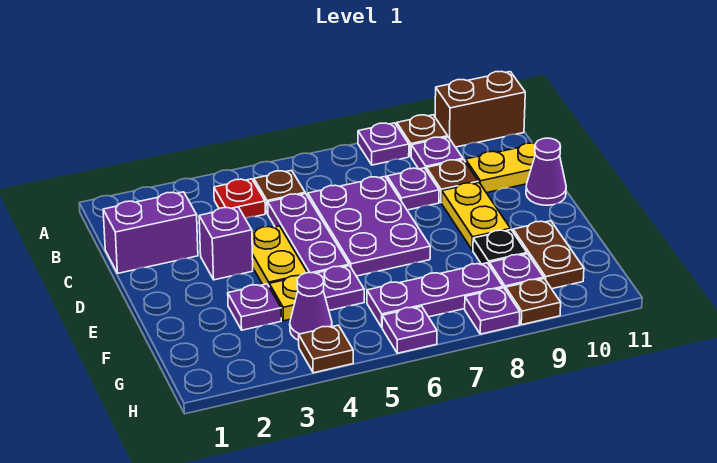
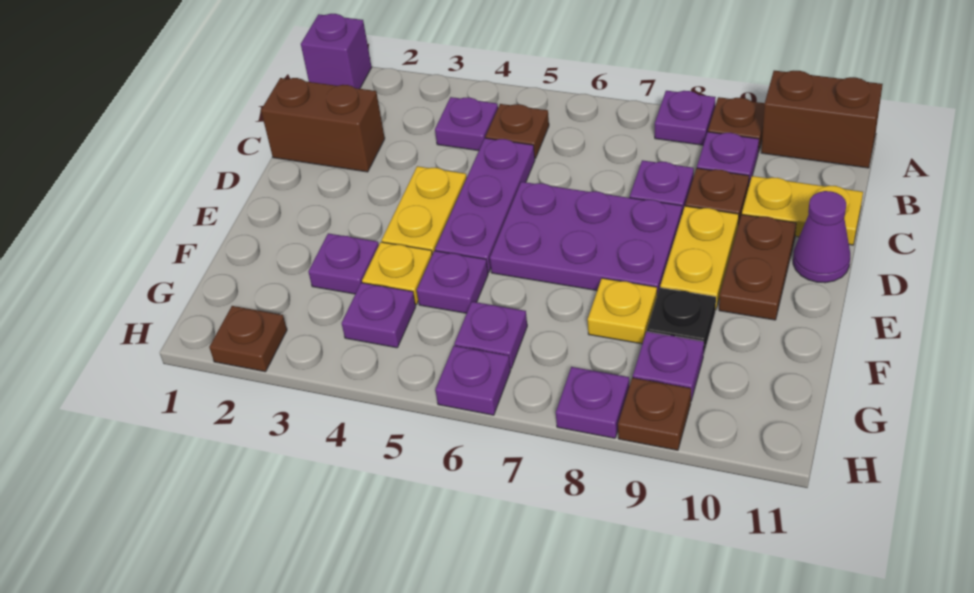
red plate B4 level 1 -> purple plate B4 level 1
purple brick C1:C2 level 1 -> brown brick C1:C2 level 1
purple plate C6:E7 level 1 -> purple plate D6:E8 level 1
purple brick D3 level 1 -> purple brick A1 level 1
none -> yellow plate F8 level 1
brown plate F10:G10 level 1 -> brown plate D10:E10 level 1
purple cone G4 level 1 -> purple plate G4 level 1
purple plate G6:G8 level 1 -> purple plate G6 level 1
brown plate H4 level 1 -> brown plate H2 level 1

